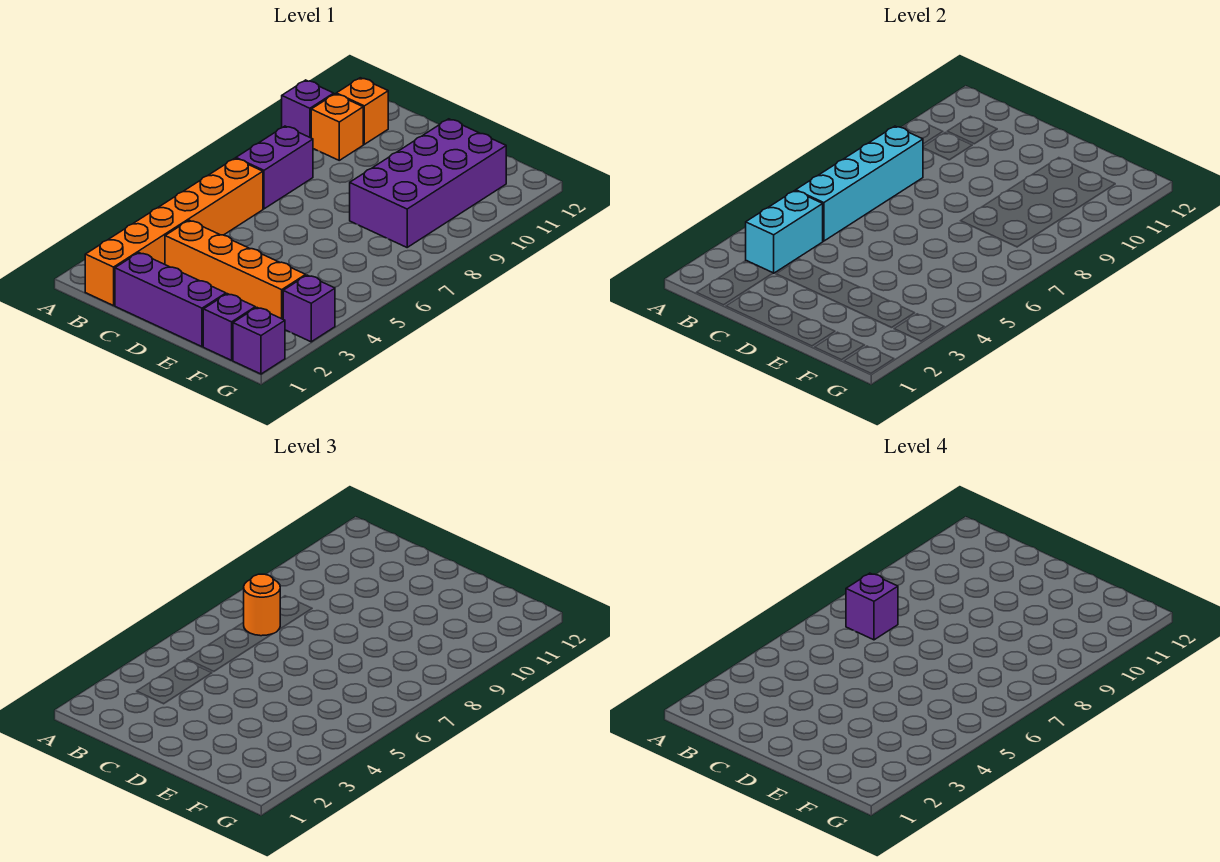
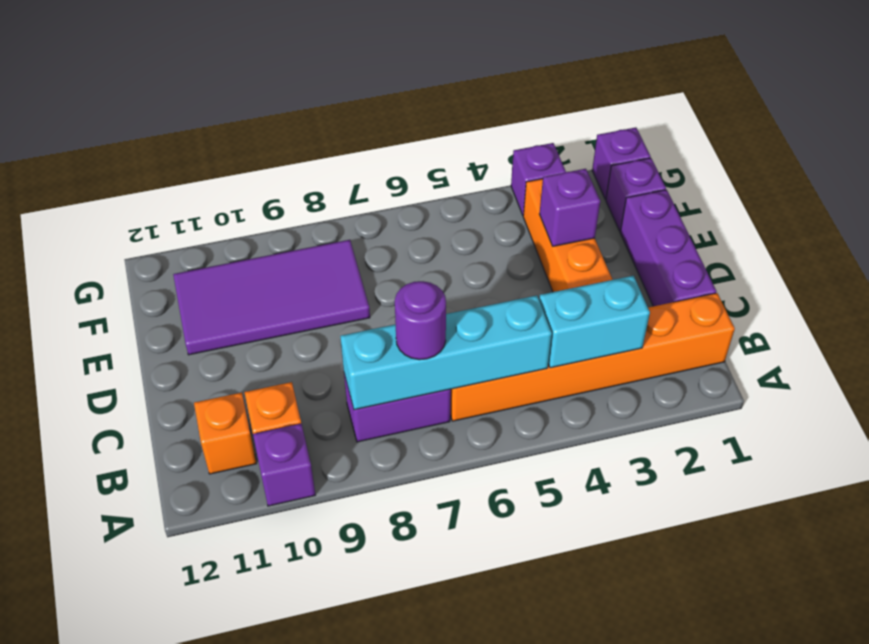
orange round brick B7 level 3 -> purple round brick B7 level 3
purple brick B7 level 4 -> purple brick E3 level 2
purple brick E8:F11 level 1 -> purple tile E8:F11 level 1

